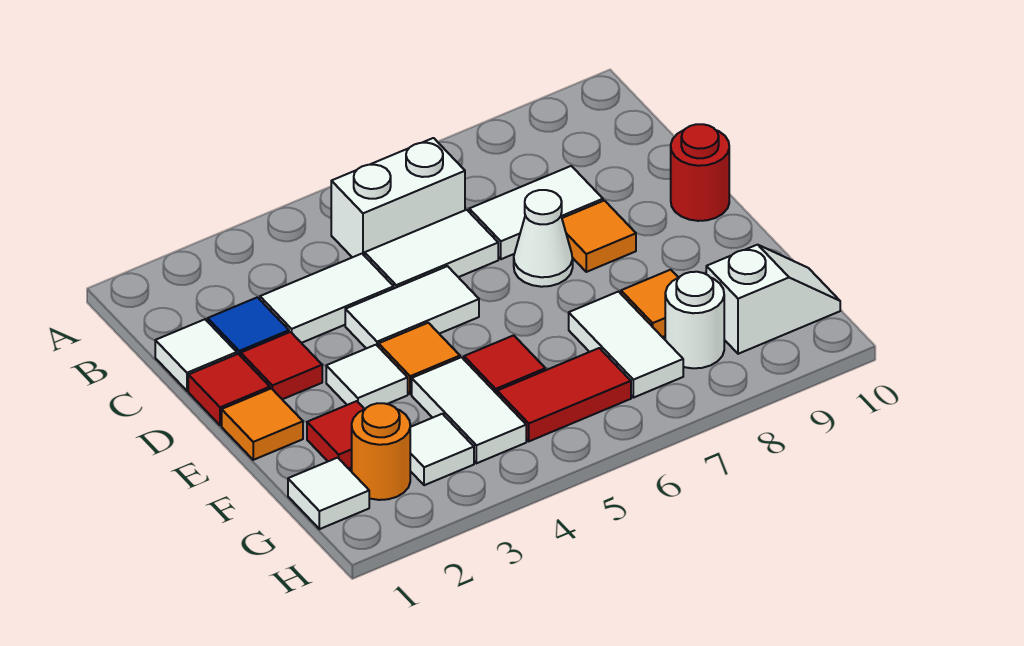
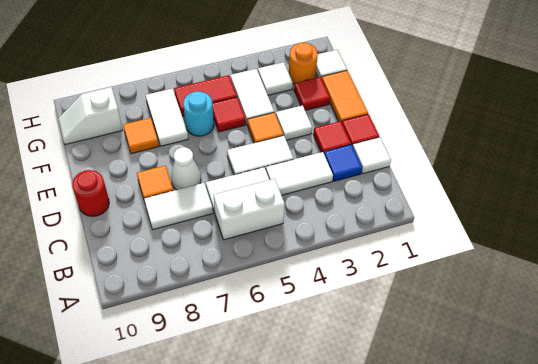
orange tile E1 level 1 -> orange tile E1:F1 level 1
none -> cyan round brick F6 level 1
white round brick G8 level 1 -> none

